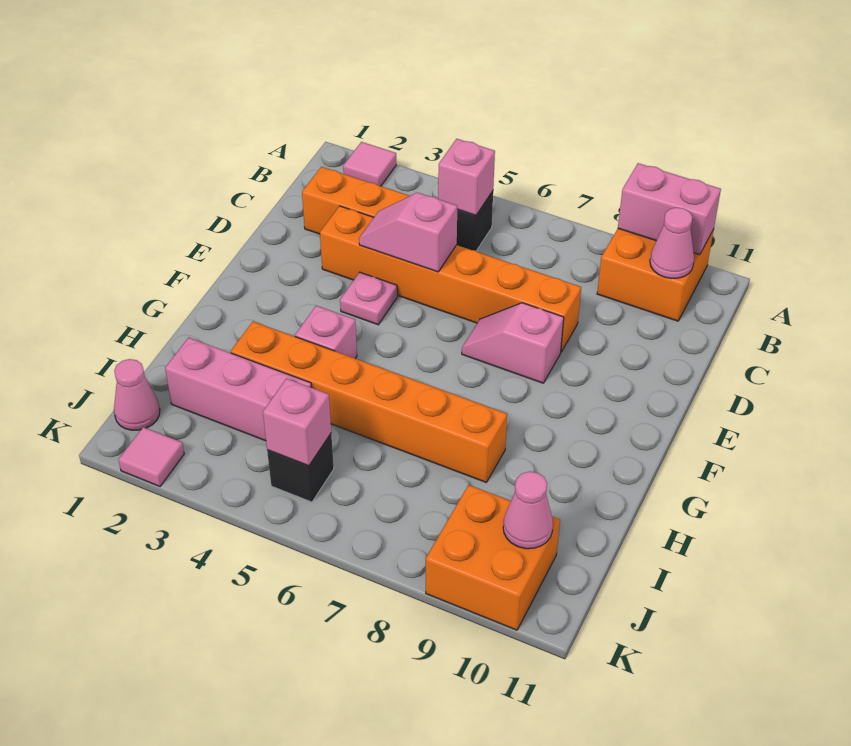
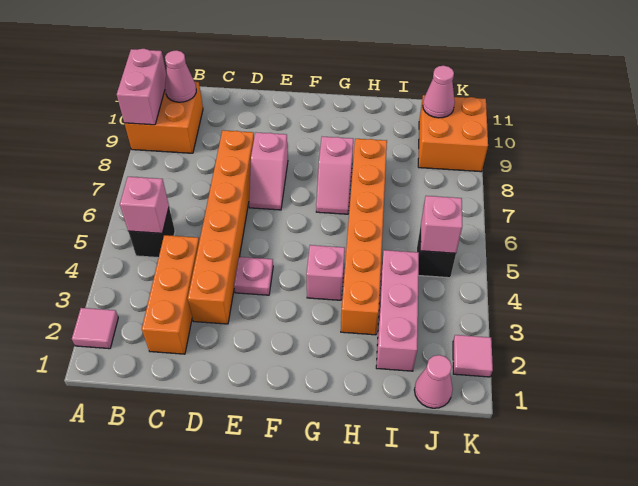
pink slope D4:D5 level 2 top 5 -> pink slope G7:G8 level 1 top 8

